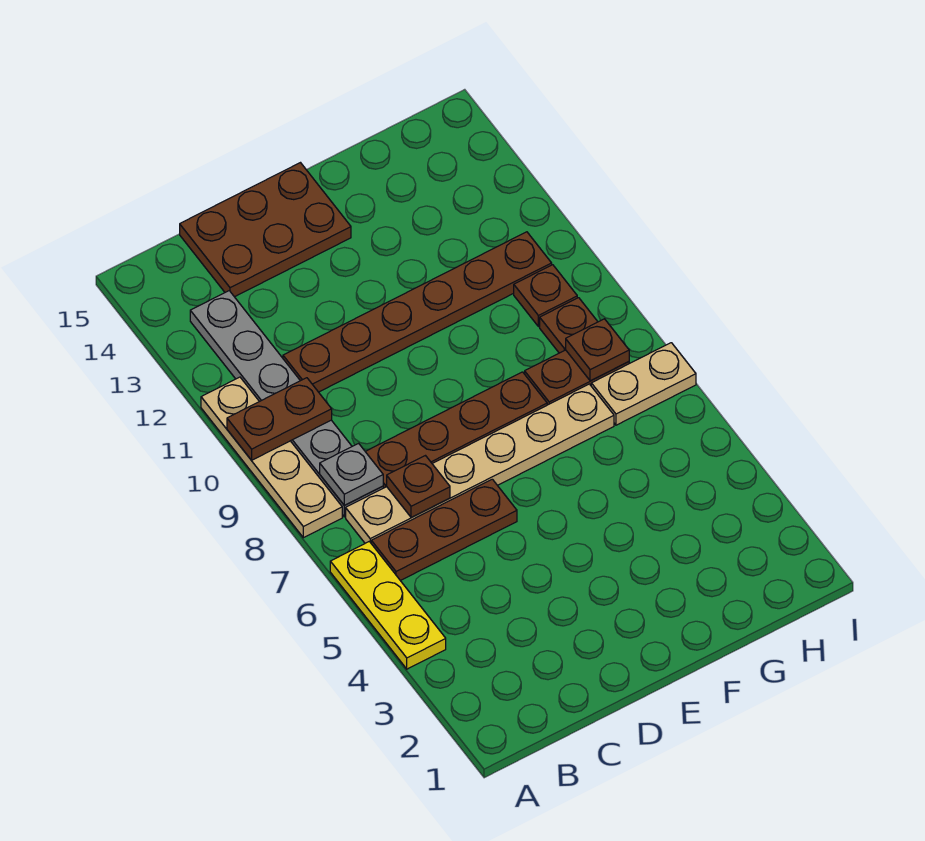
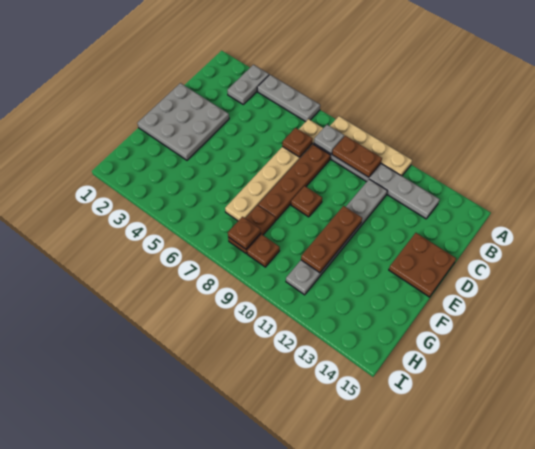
none -> grey plate A3:B3 level 1
yellow plate A4:A6 level 1 -> grey plate A4:A6 level 1
brown plate A10:B10 level 2 -> brown plate B9:B10 level 2
brown plate B6:D6 level 1 -> brown plate E11:G11 level 2
brown plate C11:H11 level 1 -> grey plate C11:H11 level 1
brown plate C14:E15 level 1 -> brown plate D14:E15 level 1
none -> grey plate D1:F3 level 1
tan plate H7:I7 level 1 -> none
brown plate H10 level 1 -> brown plate E9 level 1

